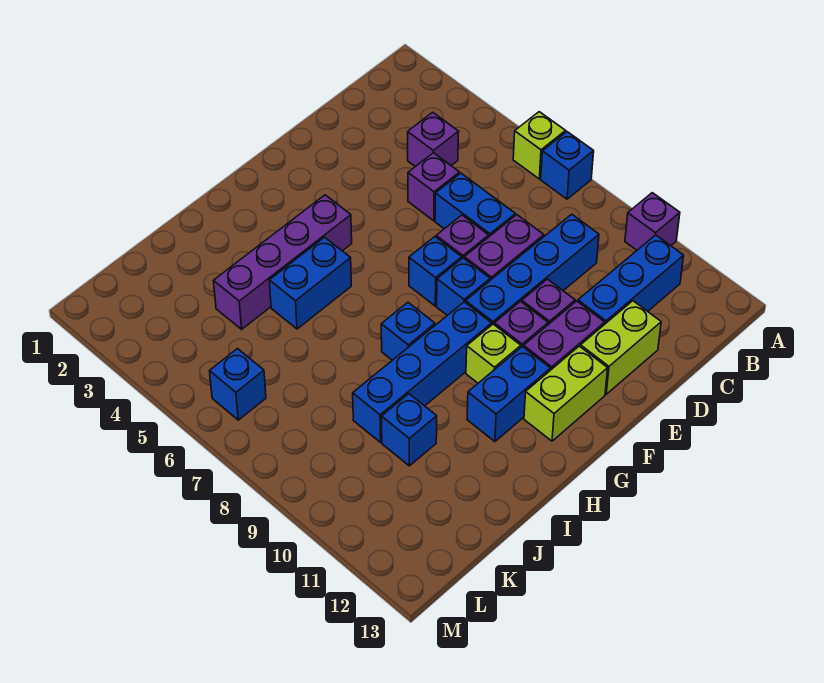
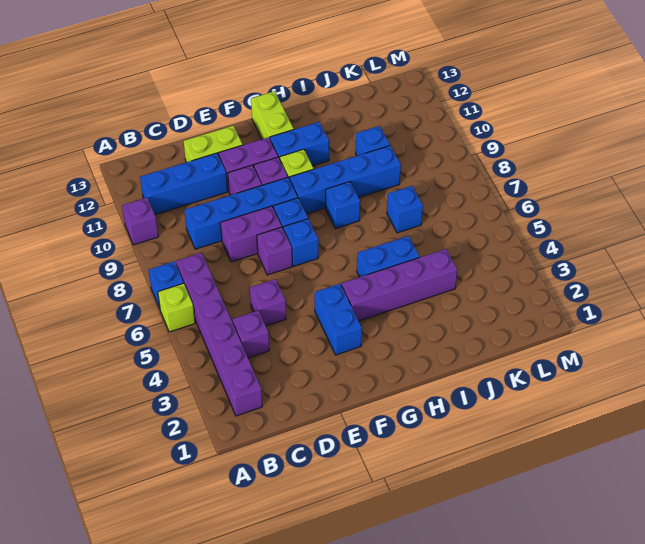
none -> purple brick B2:B7 level 1
blue brick D6:D7 level 1 -> blue brick F3:F4 level 1
lime brick F12:G12 level 1 -> lime brick G12:G13 level 1
blue brick L6 level 1 -> blue brick J7 level 1

